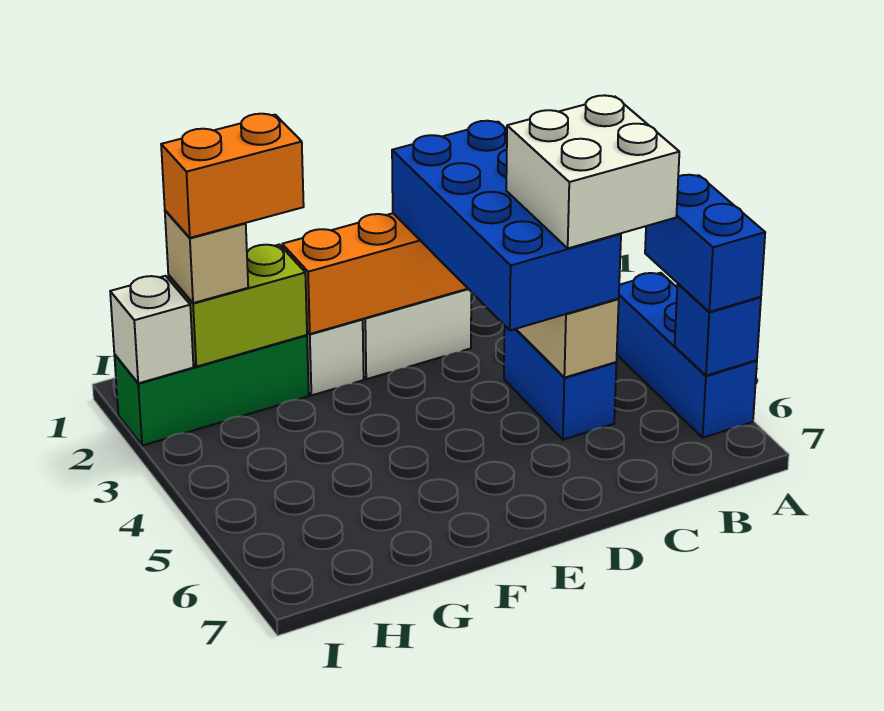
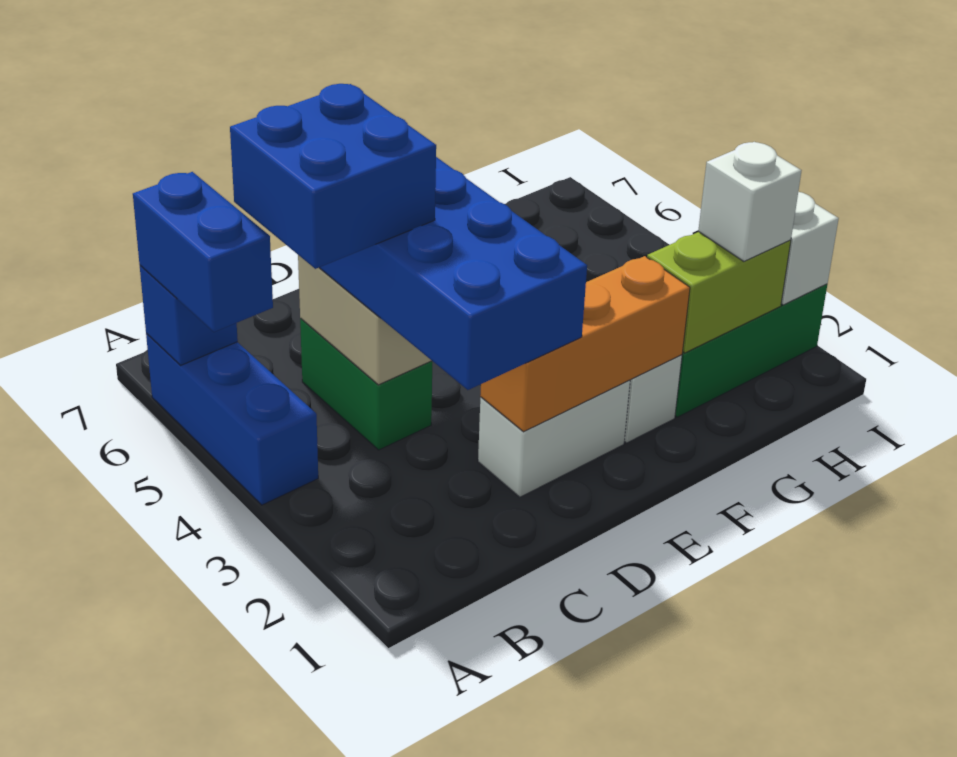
white brick B4:C5 level 4 -> blue brick B4:C5 level 4
blue brick C4:C5 level 1 -> green brick C4:C5 level 1
orange brick G2:H2 level 4 -> none
tan brick H2 level 3 -> white brick H2 level 3

